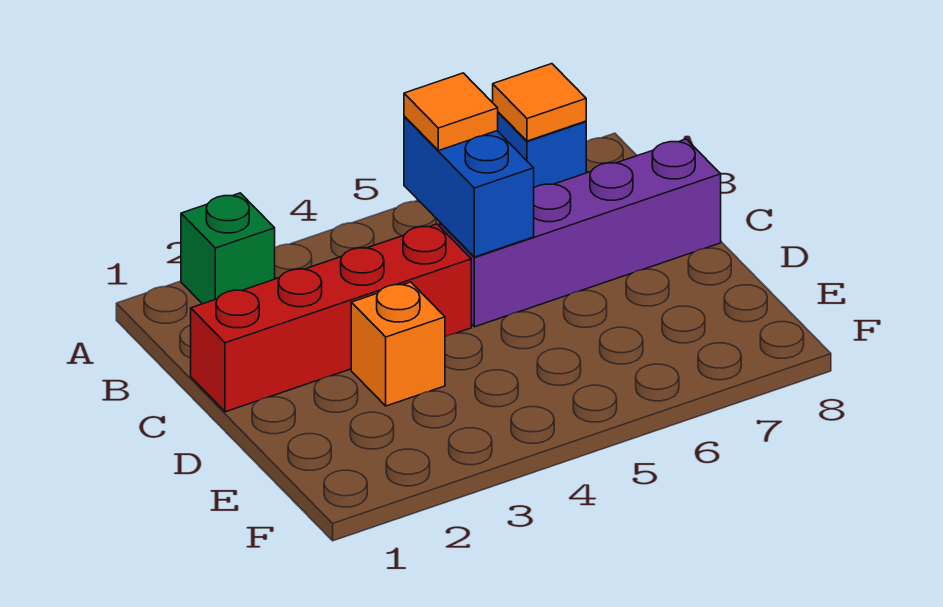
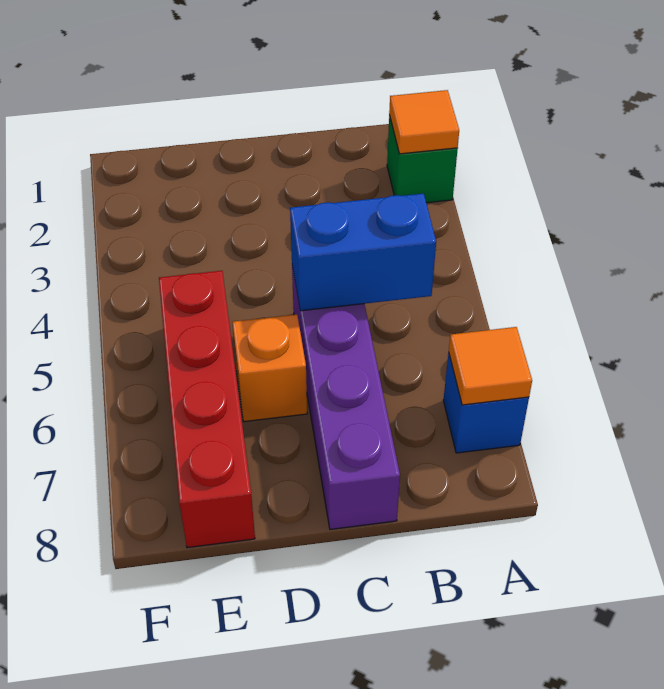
orange tile B5 level 3 -> orange tile A2 level 2
red brick C1:C4 level 1 -> red brick E5:E8 level 1
orange brick D3 level 1 -> orange brick D6 level 1

